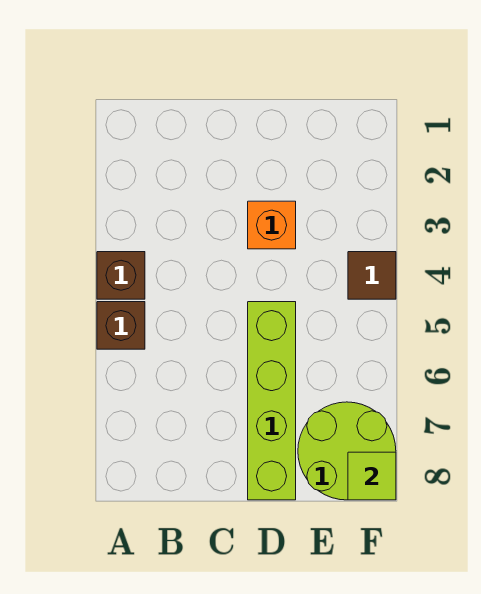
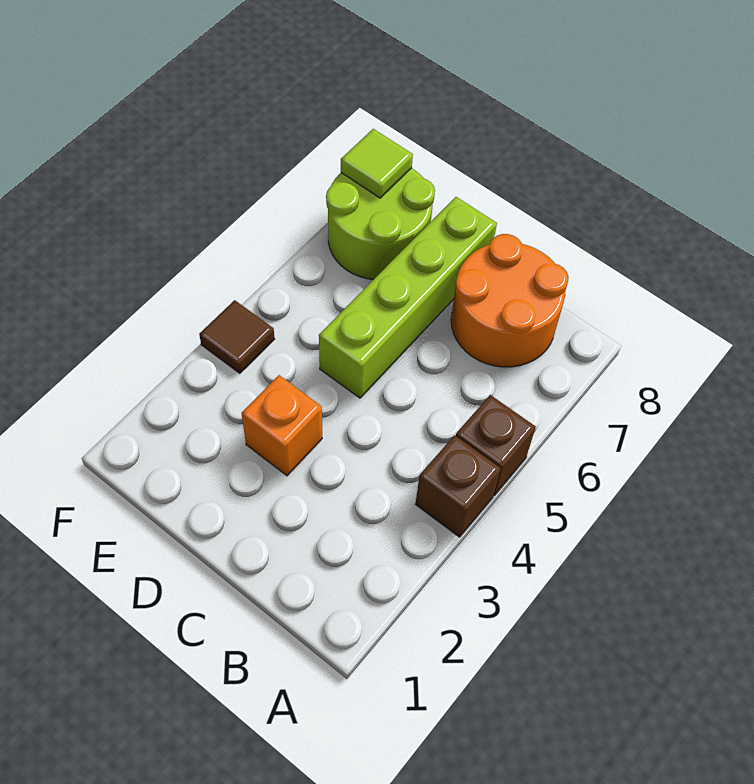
none -> orange round brick B7:C8 level 1

